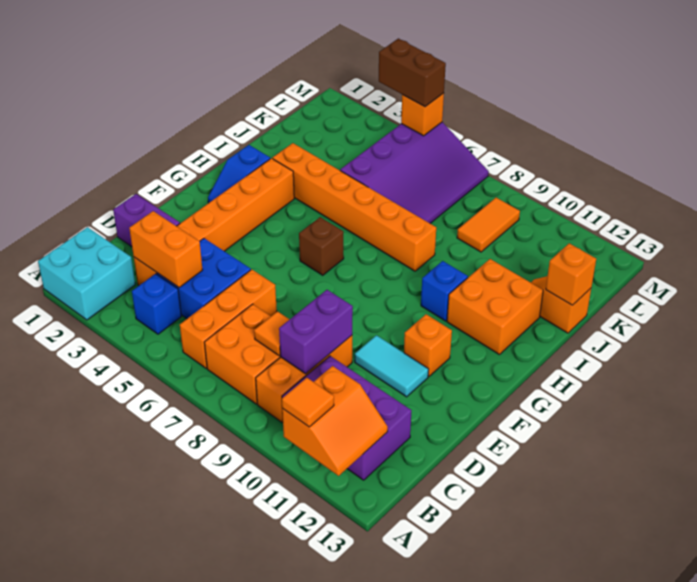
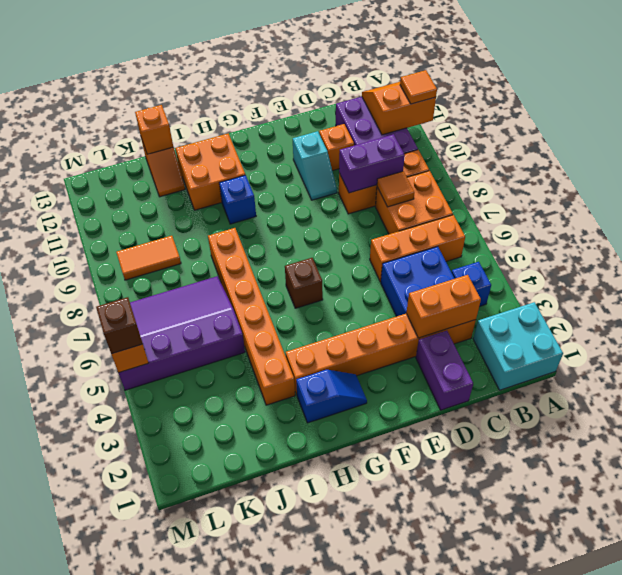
orange brick C3:C4 level 2 -> orange brick C3:D3 level 2
cyan tile E10:E11 level 1 -> cyan slope E10:E11 level 1 top 11
orange brick F11 level 1 -> orange brick D11 level 1
brown brick M4:M5 level 3 -> brown brick M5 level 3

